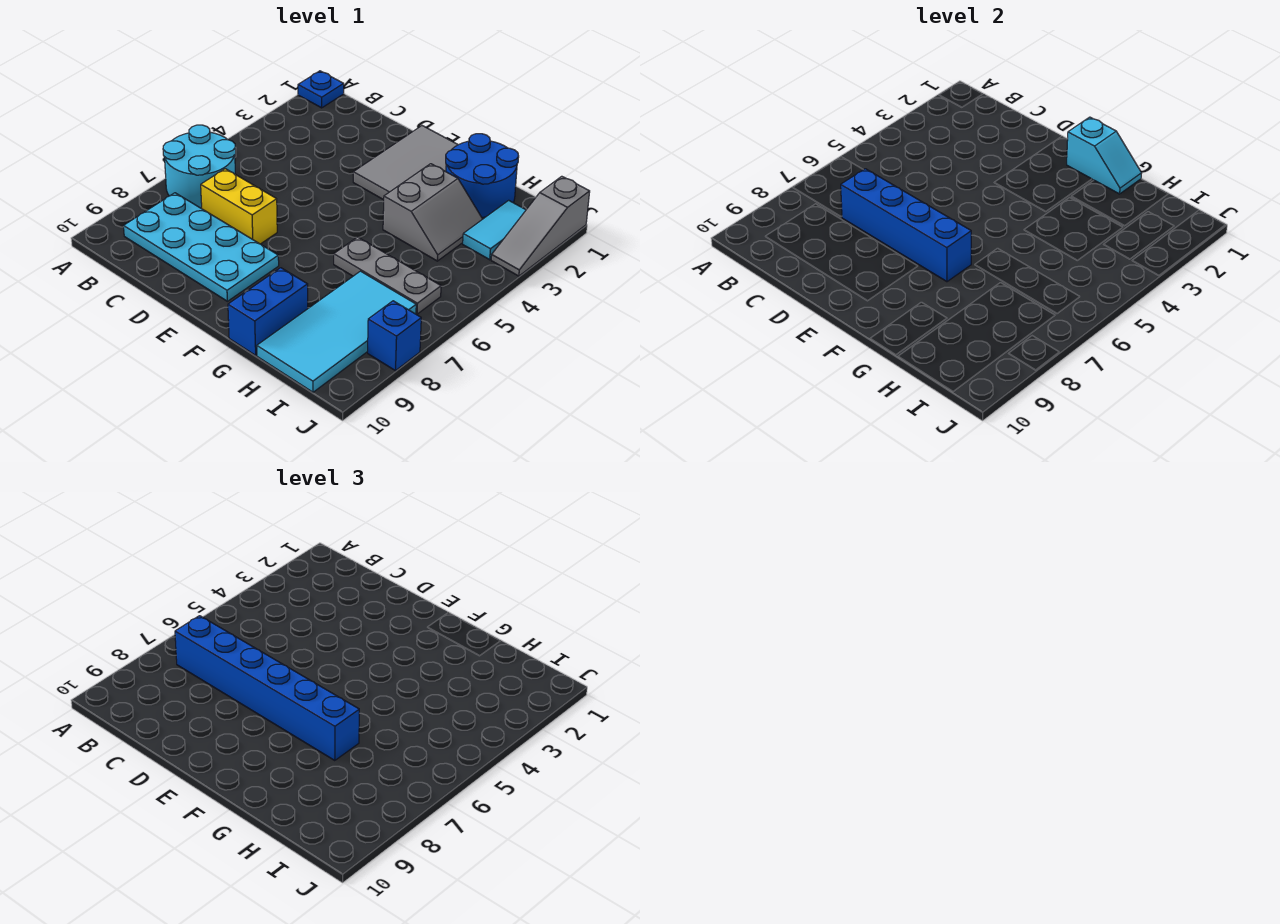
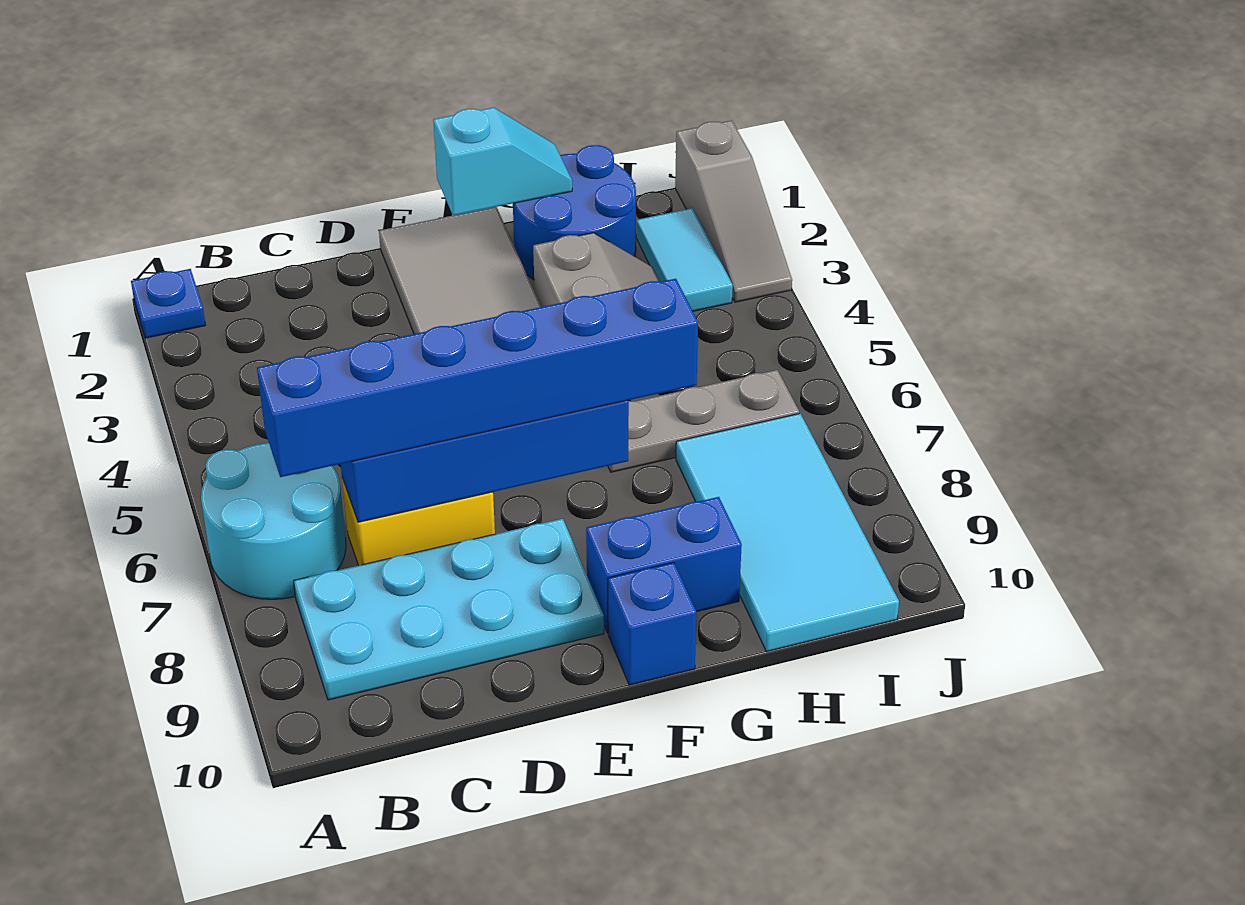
blue brick G9:G10 level 1 -> blue brick F9:G9 level 1
blue brick J8 level 1 -> blue brick F10 level 1

